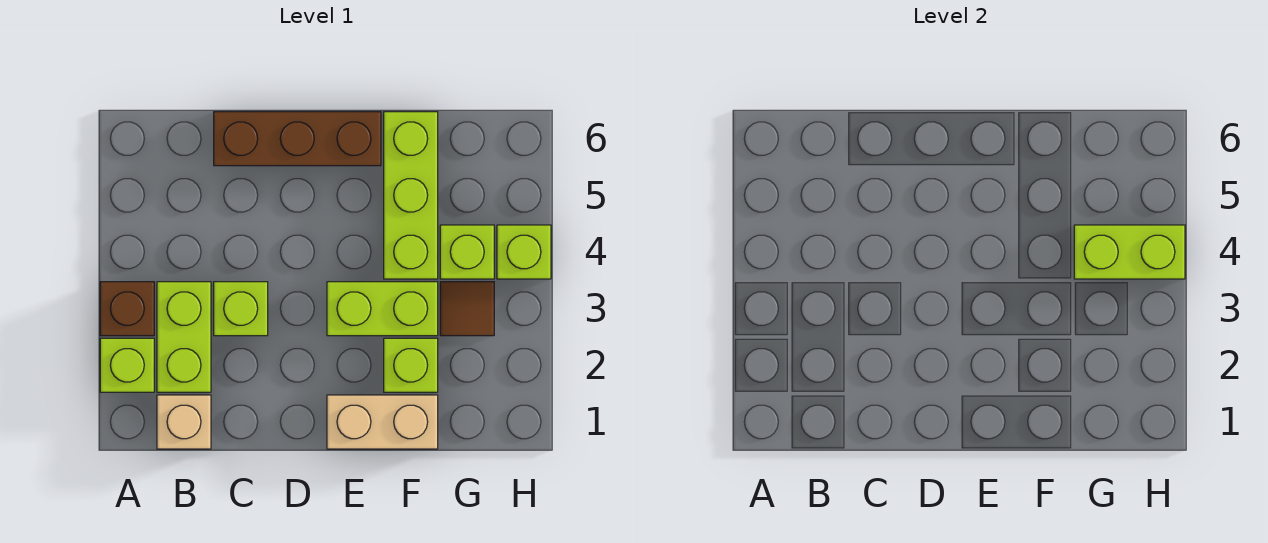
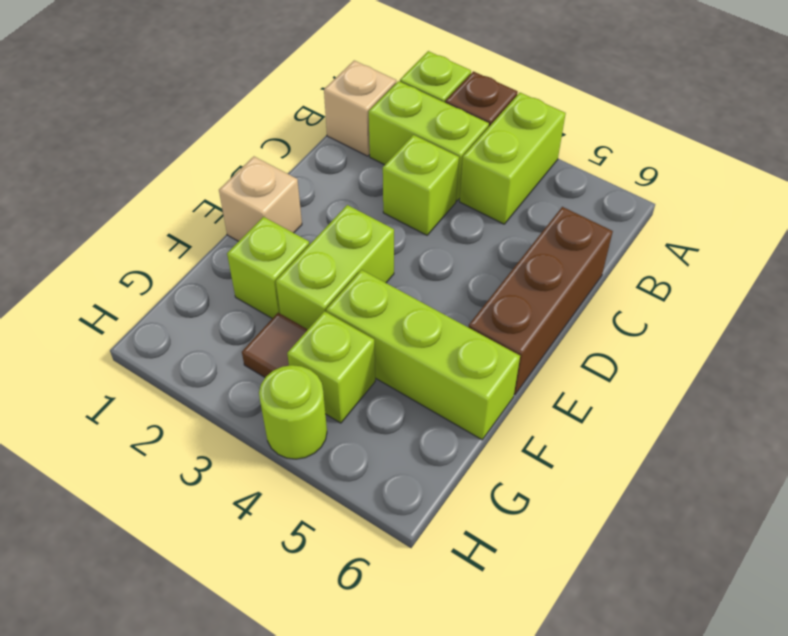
tan brick E1:F1 level 1 -> tan brick E1 level 1
lime brick G4:H4 level 2 -> lime brick A4:B4 level 1
lime brick H4 level 1 -> lime round brick H4 level 1

